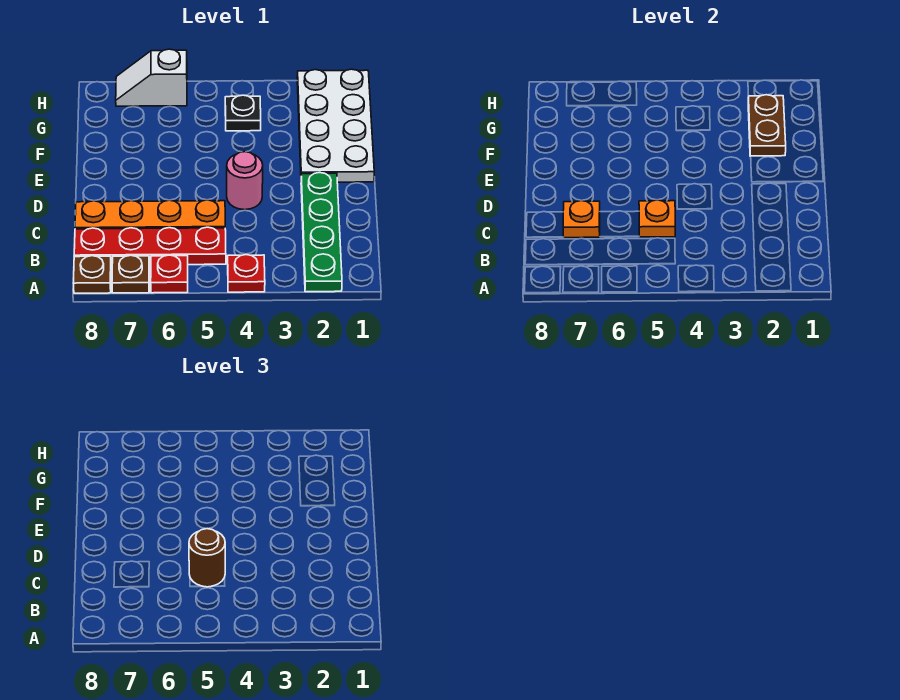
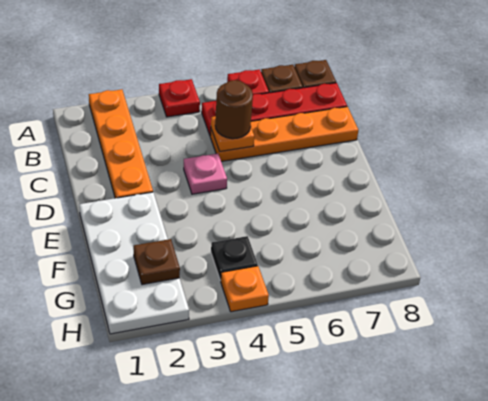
green plate A2:D2 level 1 -> orange plate A2:D2 level 1
orange plate C7 level 2 -> orange plate H4 level 1
pink round brick D4 level 1 -> pink plate D4 level 1
brown plate F2:G2 level 2 -> brown plate G2 level 2
white slope H6:H7 level 1 top 6 -> none

